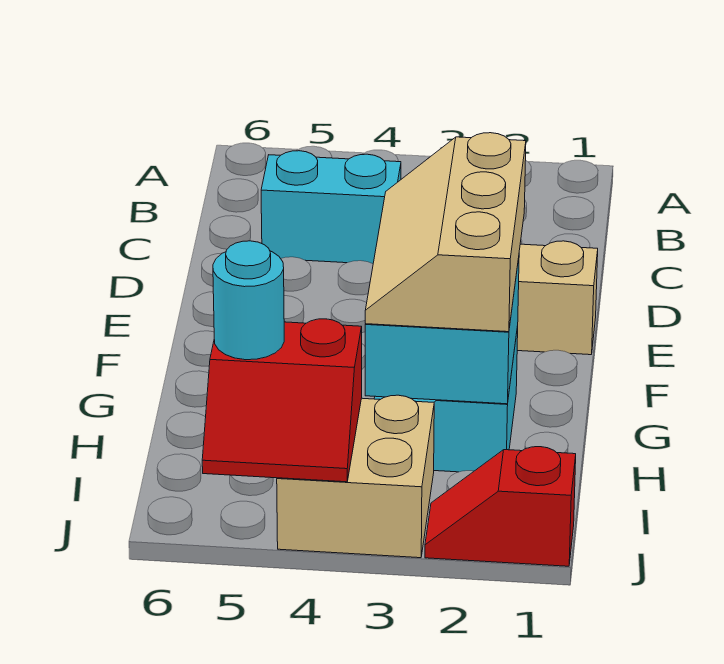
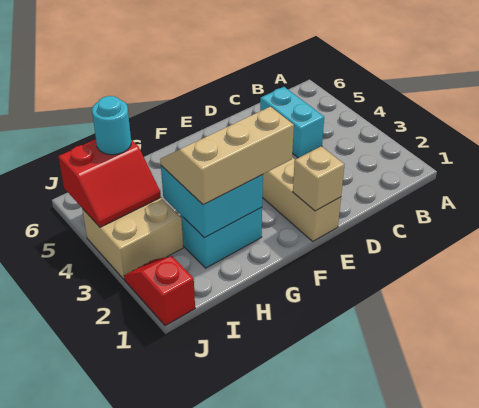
none -> tan brick E1 level 2
red slope I4:J5 level 2 top I -> red slope I4:J5 level 2 top 5

